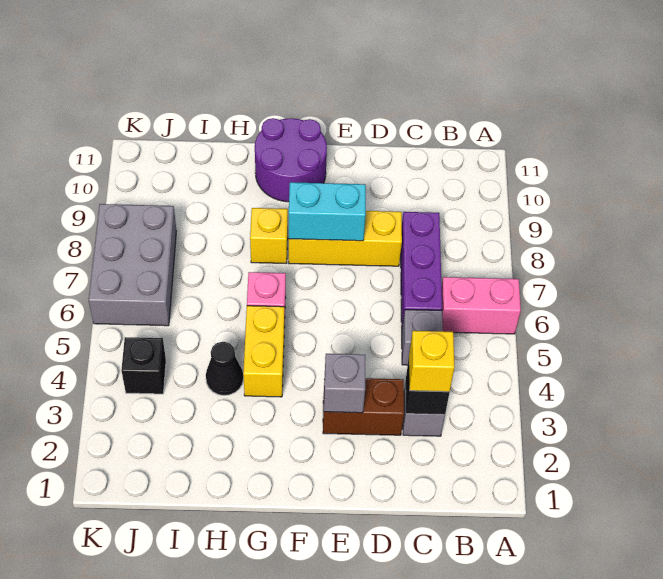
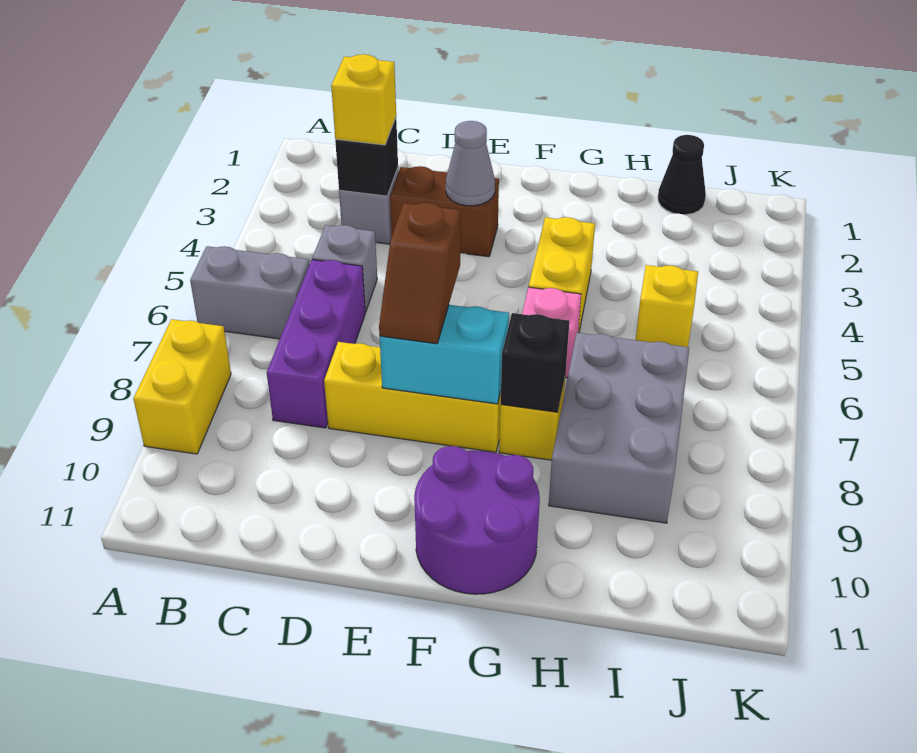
pink brick A6:B6 level 1 -> grey brick A6:B6 level 1
none -> yellow brick A8:A9 level 1
grey brick E3 level 2 -> grey cone E3 level 2
none -> brown slope E7:E8 level 3 top 7
black cone H4 level 1 -> black cone I1 level 1
none -> yellow brick I5 level 1
black brick J4 level 1 -> black brick G8 level 2
grey brick J6:K8 level 1 -> grey brick H7:I9 level 1

